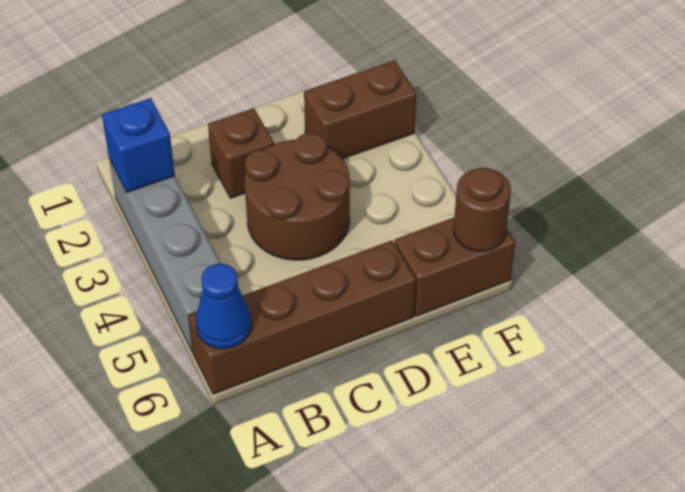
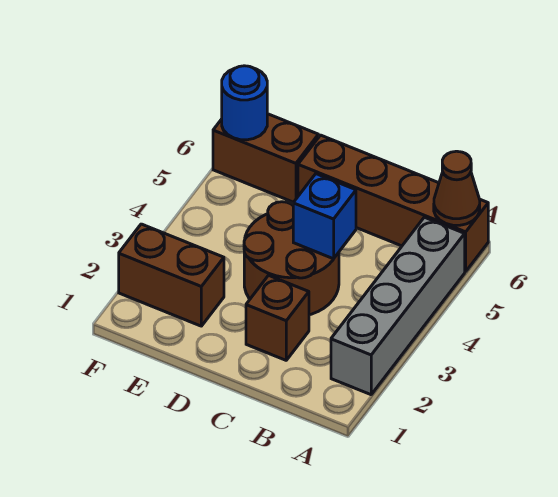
blue brick A2 level 2 -> blue brick C4 level 2
blue cone A6 level 2 -> brown cone A6 level 2
brown round brick F6 level 2 -> blue round brick F6 level 2

